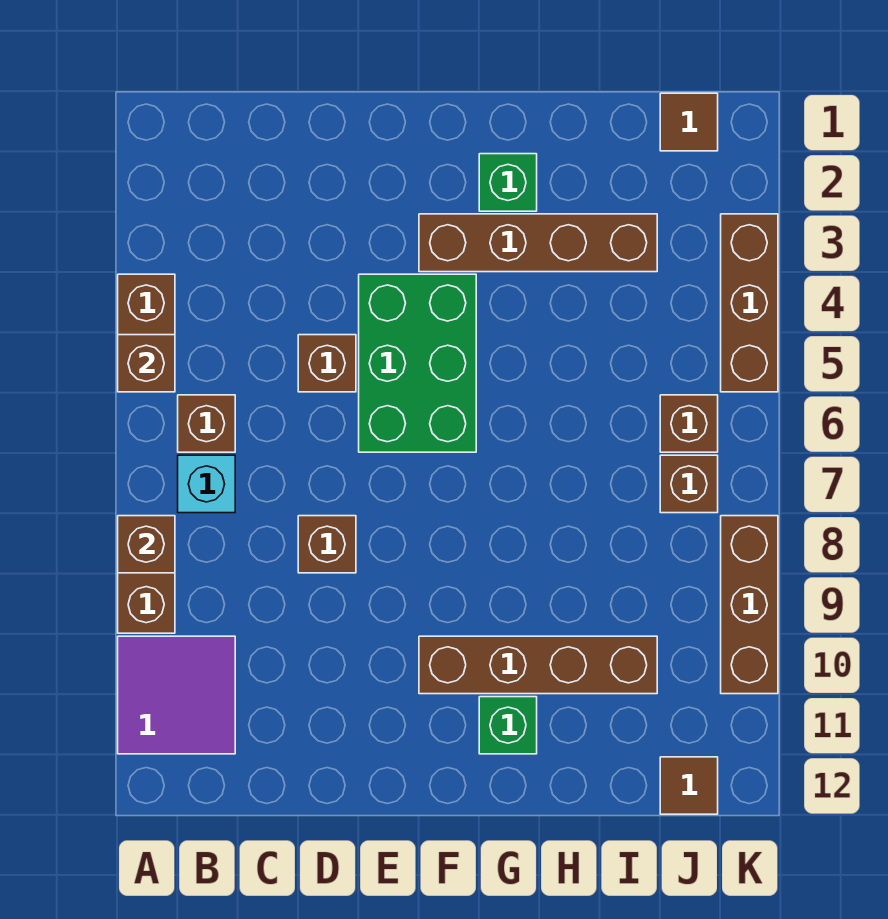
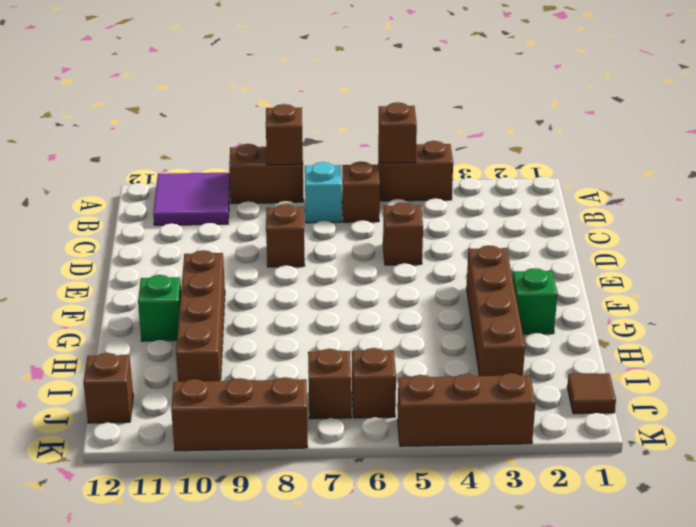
green brick E4:F6 level 1 -> none
brown tile J12 level 1 -> brown brick J12 level 1

